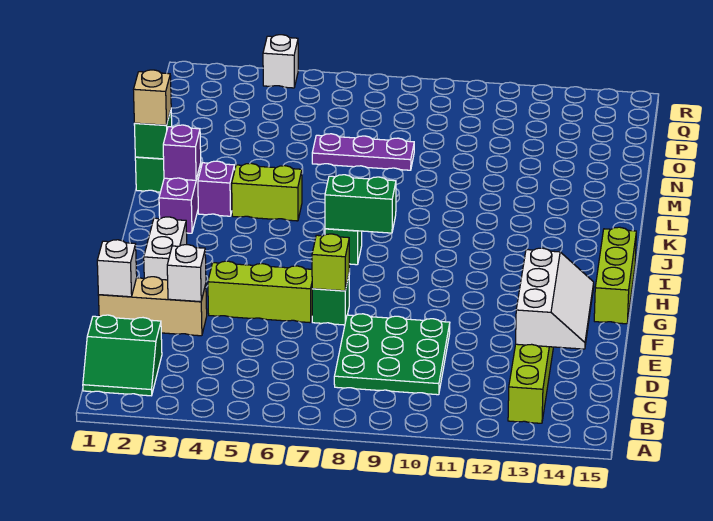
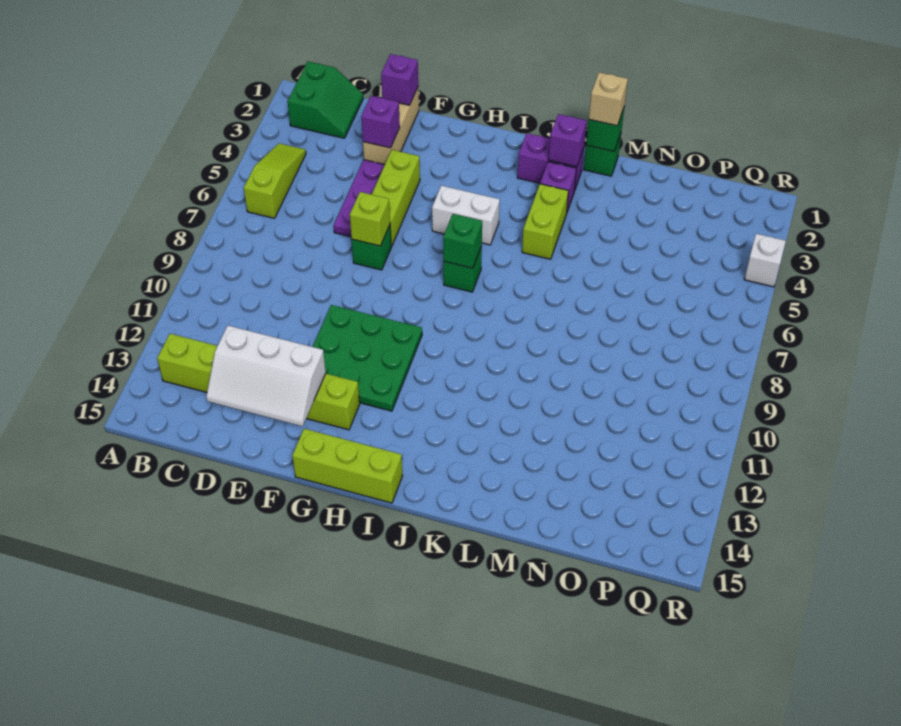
green slope B1:C2 level 1 top C -> green slope B1:C2 level 1 top B
none -> lime slope B4:B6 level 1 top 6
green plate C8:E10 level 1 -> green plate F10:H12 level 1
white brick E1 level 2 -> purple brick E1 level 2
white brick E3 level 2 -> purple brick E3 level 2
white brick G2:H2 level 1 -> white brick H5:I5 level 1
green brick I7:I8 level 2 -> green brick I7 level 2
purple plate N6:N8 level 1 -> purple plate E4:E6 level 1

